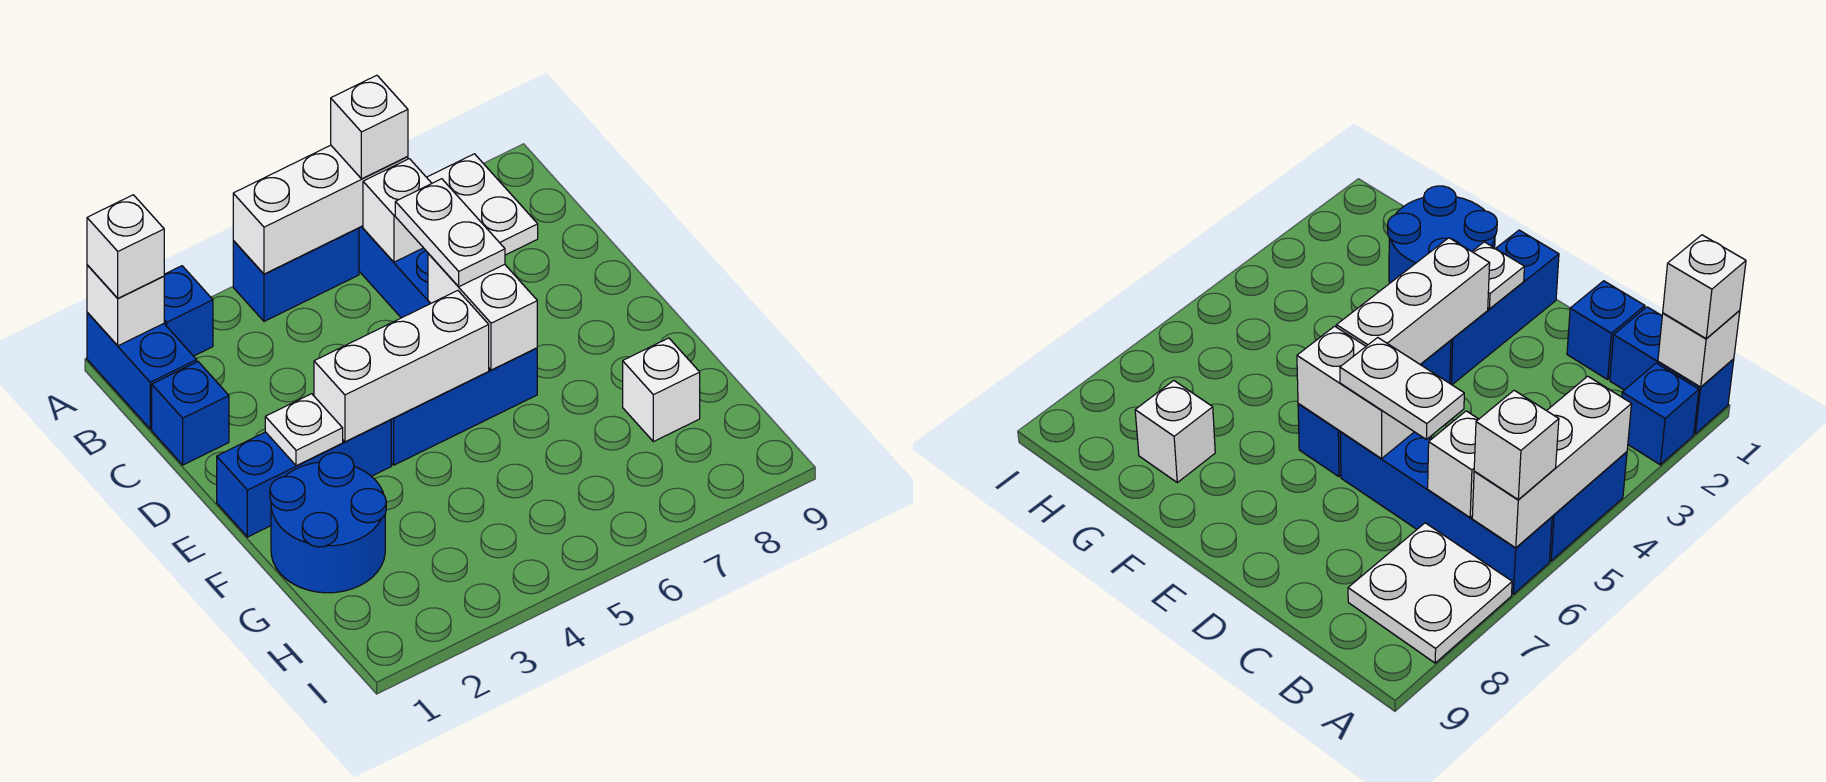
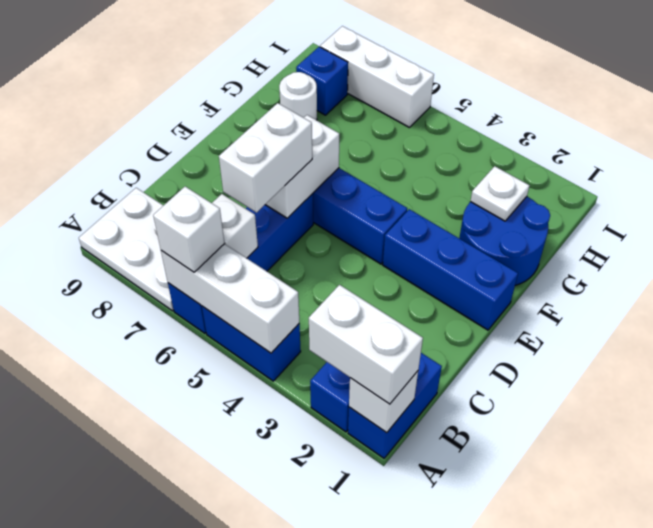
white brick A1 level 3 -> white brick A1:A2 level 3
white plate A7:B8 level 1 -> white plate A7:B9 level 1
blue brick C1 level 1 -> blue brick H8 level 1
white plate C6:D6 level 3 -> white brick C6:D6 level 3
white plate E2 level 2 -> white plate G2 level 2
white brick E3:E5 level 2 -> white brick I6:I8 level 1
white brick G8 level 1 -> white round brick G8 level 1

